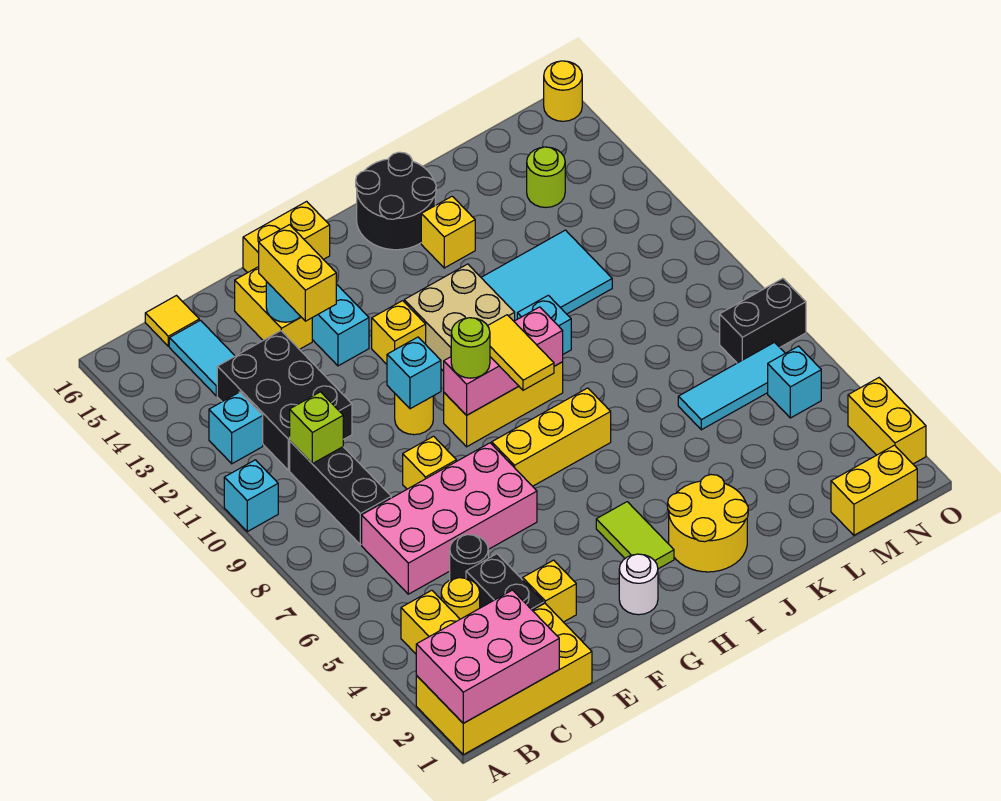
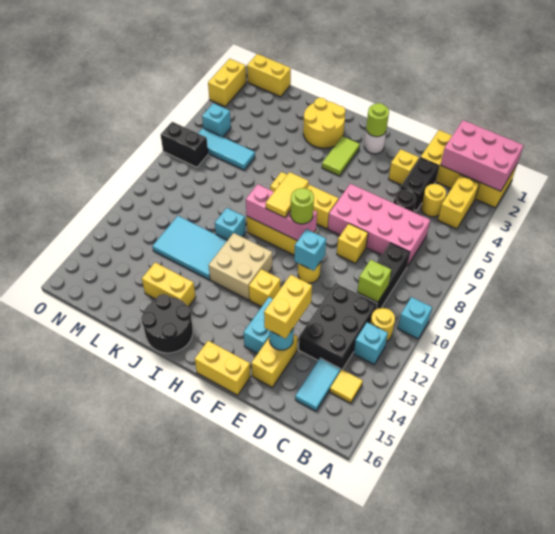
yellow tile C16 level 1 -> yellow tile B14 level 1
yellow brick J14 level 1 -> yellow brick J14:K14 level 1
lime round brick M14 level 1 -> lime round brick G2 level 2
yellow round brick O16 level 1 -> yellow round brick B11 level 1

